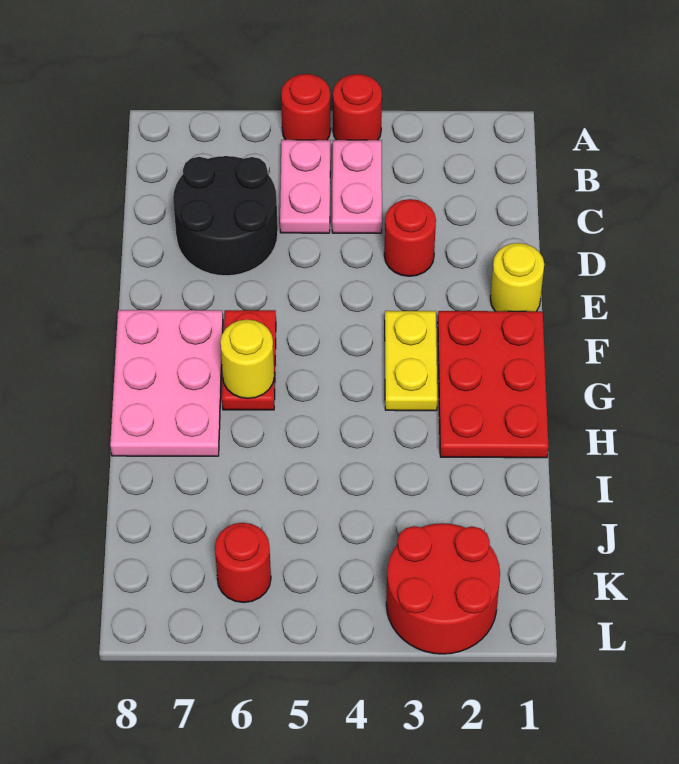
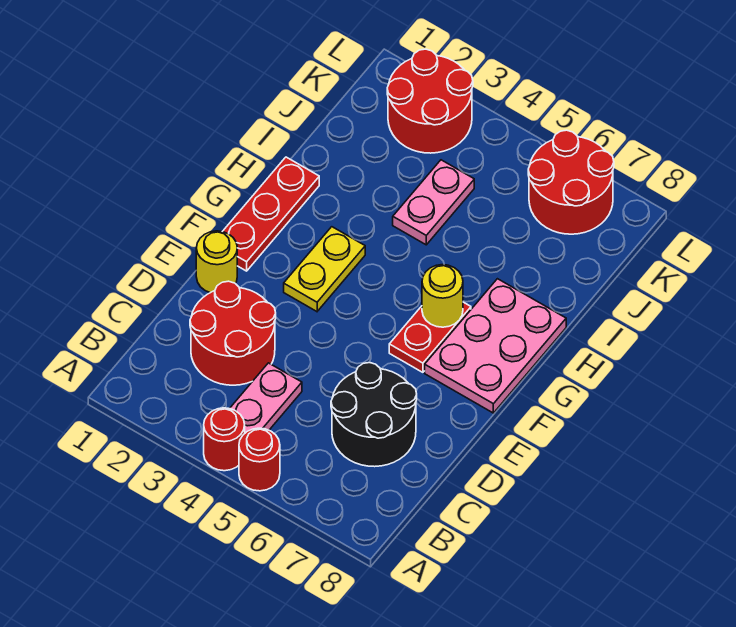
pink plate B5:C5 level 1 -> pink plate I4:J4 level 1
red round brick D3 level 1 -> red round brick C2:D3 level 1
red plate F1:H2 level 1 -> red plate F1:H1 level 1
red round brick K6 level 1 -> red round brick K6:L7 level 1

